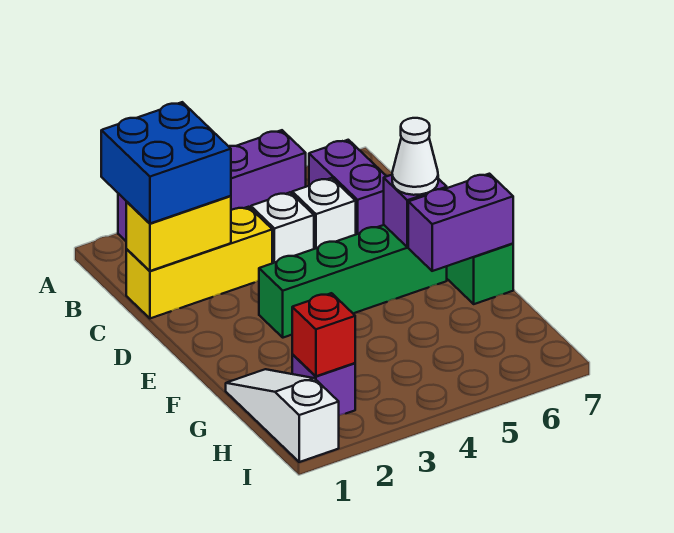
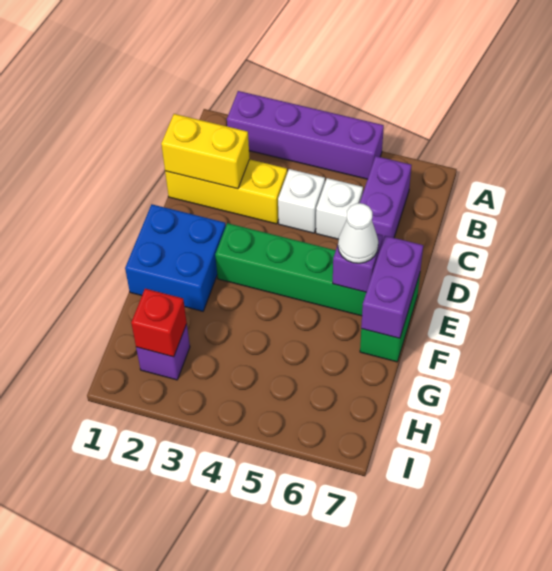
blue brick B1:C2 level 3 -> blue brick E1:F2 level 1
purple brick F6:F7 level 2 -> purple brick E7:F7 level 2
white slope G1:I1 level 1 top I -> none

